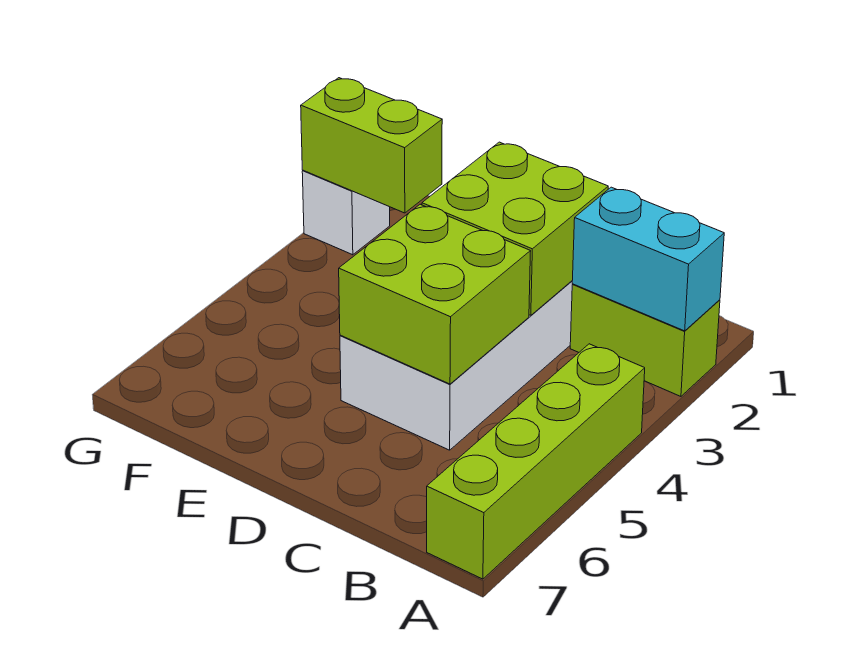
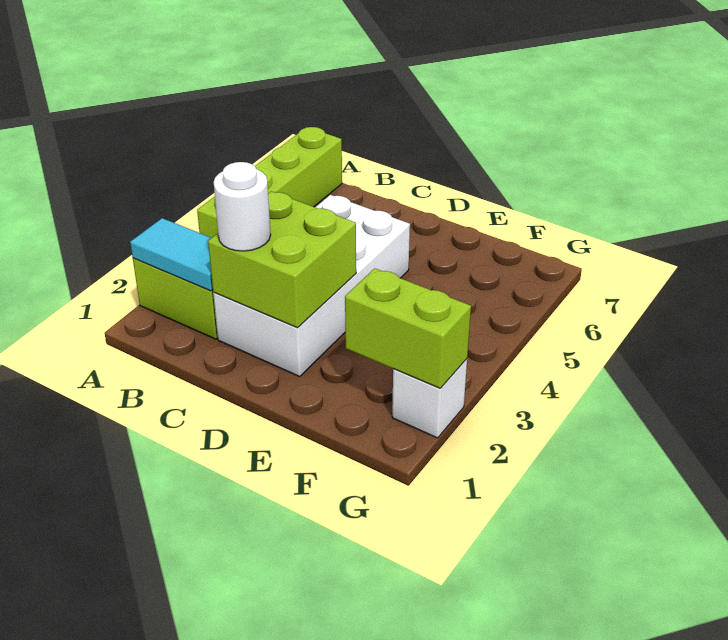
cyan brick A2:B2 level 2 -> cyan tile A2:B2 level 2
none -> white round brick C2 level 3
lime brick C4:D5 level 2 -> none

